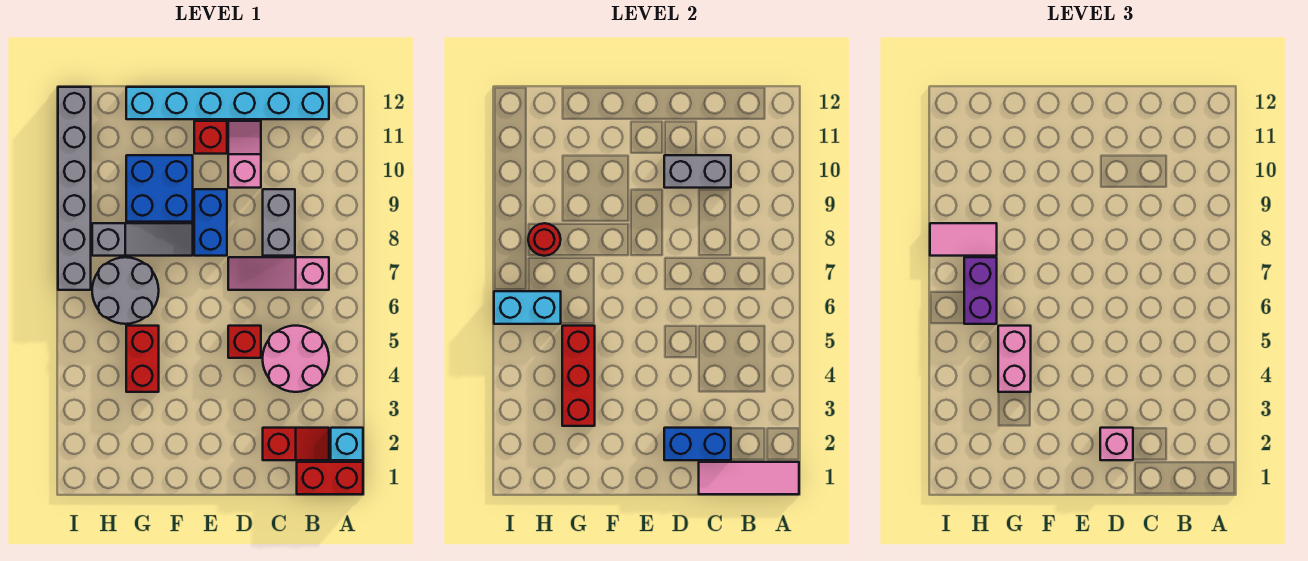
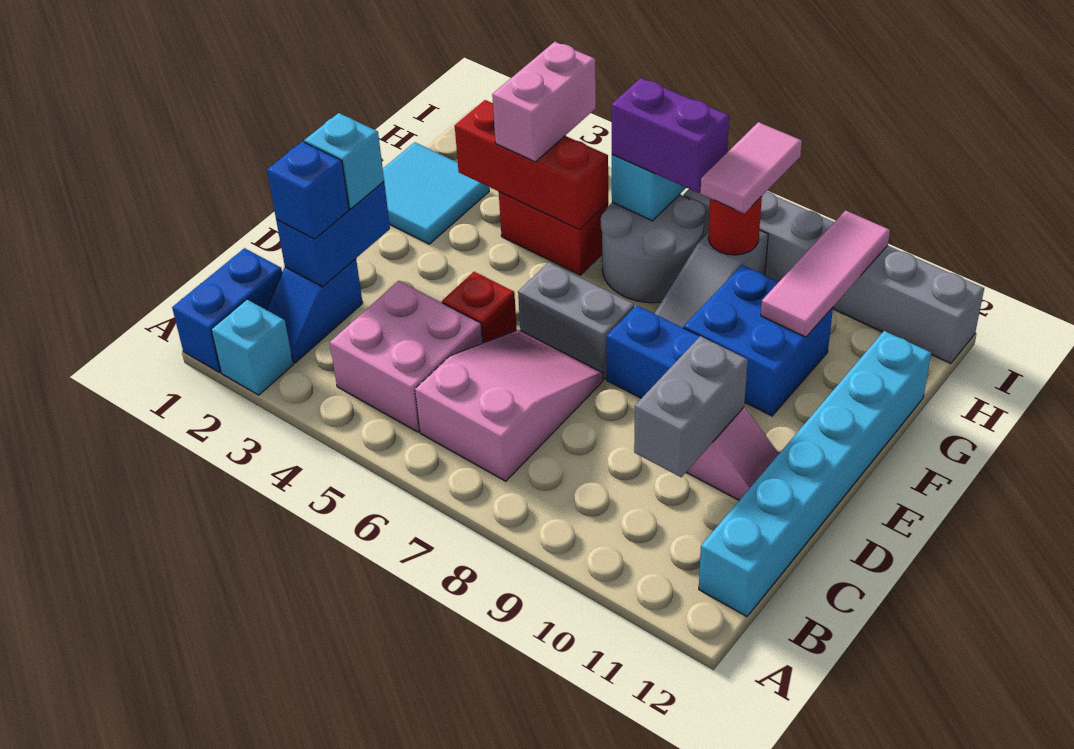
red brick A1:B1 level 1 -> blue brick A1:B1 level 1
pink tile A1:C1 level 2 -> pink tile G10:I10 level 2
red slope B2:C2 level 1 top C -> blue slope B2:C2 level 1 top C
pink round brick B4:C5 level 1 -> pink brick B4:C5 level 1
pink slope B7:D7 level 1 top B -> pink slope B6:D7 level 1 top B
none -> blue brick C2 level 3
grey brick C8:C9 level 1 -> grey brick E6:E7 level 1
pink brick D2 level 3 -> cyan brick D2 level 3
red brick E11 level 1 -> none
none -> cyan tile F1:G2 level 1
pink brick G4:G5 level 3 -> pink brick G4:H4 level 3

